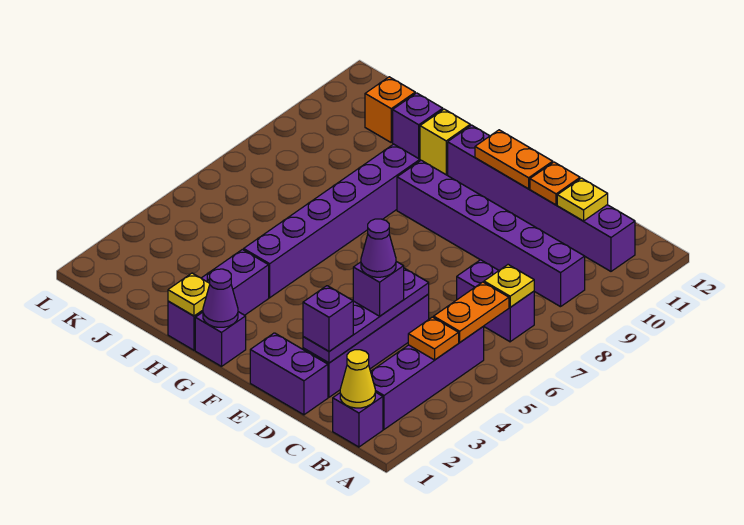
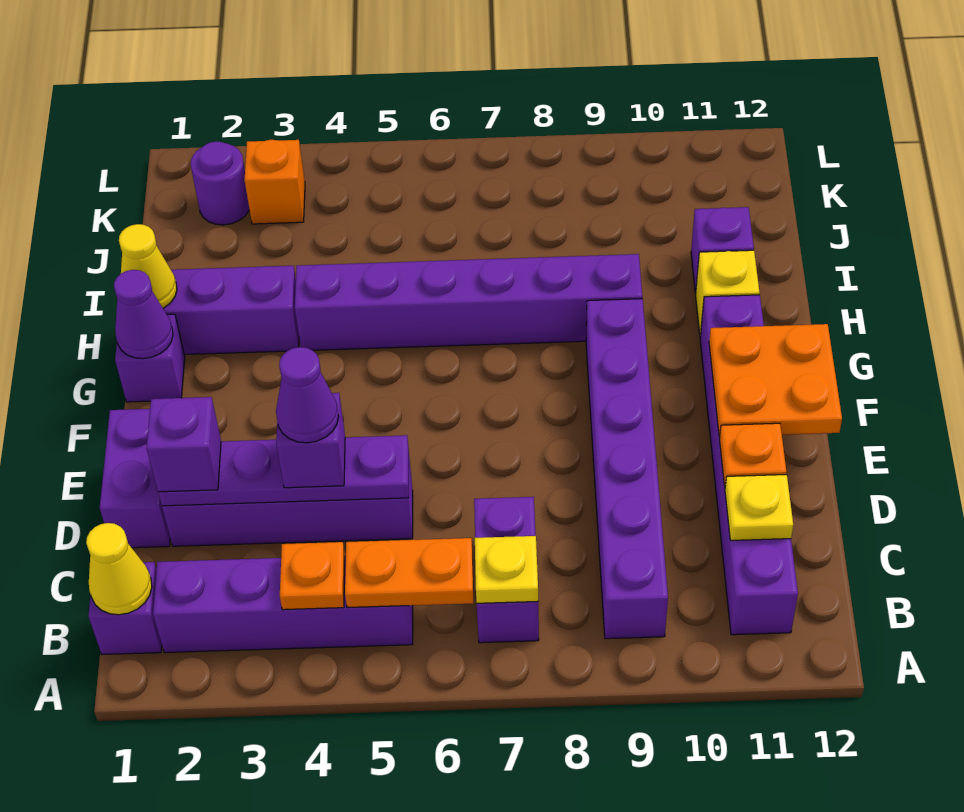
orange plate E11:F11 level 2 -> orange plate E11:F12 level 2
yellow plate H1 level 2 -> yellow cone H1 level 2
orange brick J11 level 1 -> orange brick K3 level 1
none -> purple round brick K2 level 1

